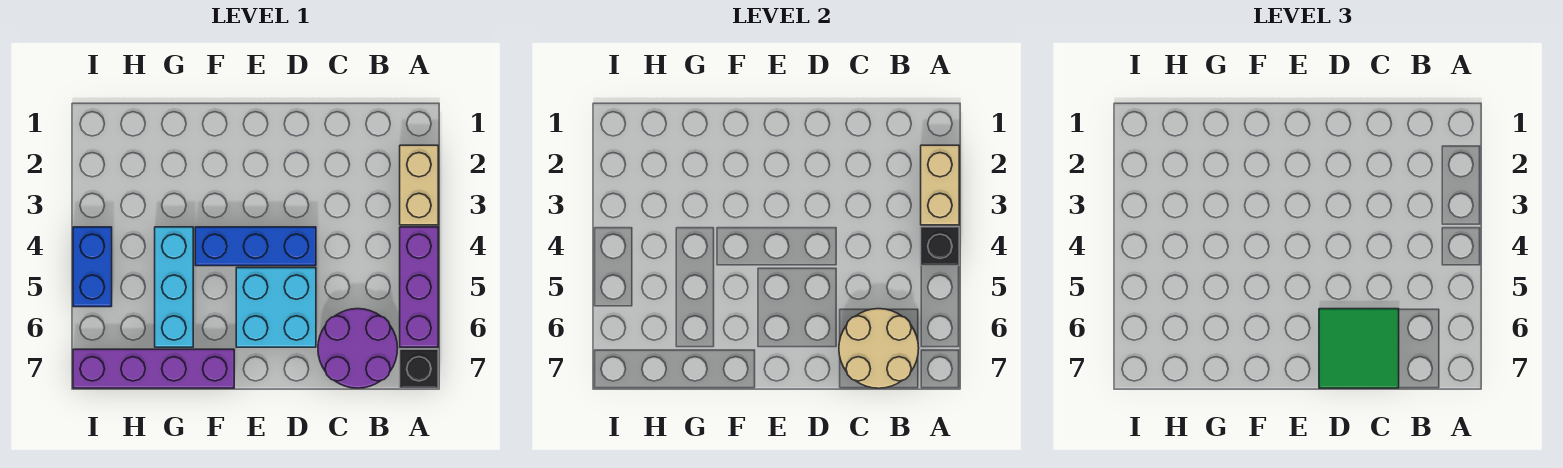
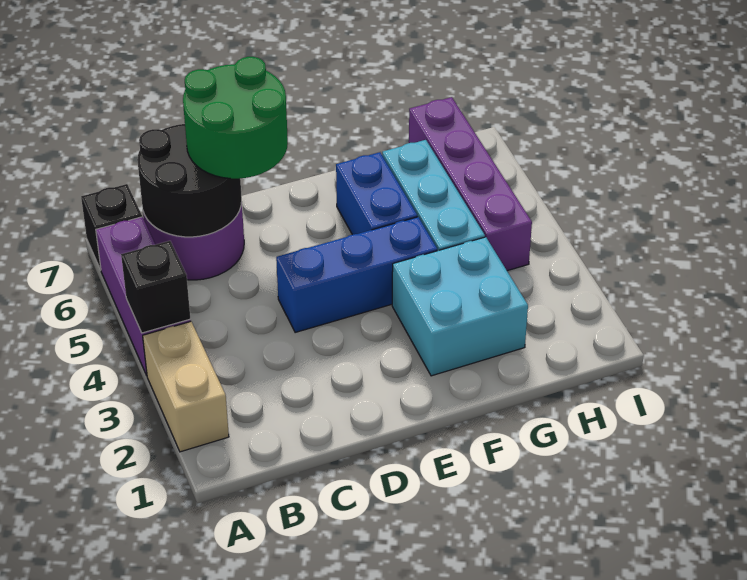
tan brick A2:A3 level 2 -> none
tan round brick B6:C7 level 2 -> black round brick B6:C7 level 2
green tile C6:D7 level 3 -> green round brick C6:D7 level 3
cyan brick D5:E6 level 1 -> cyan brick F2:G3 level 1
purple brick F7:I7 level 1 -> purple brick H4:H7 level 1
blue brick I4:I5 level 1 -> blue brick F5:F6 level 1

